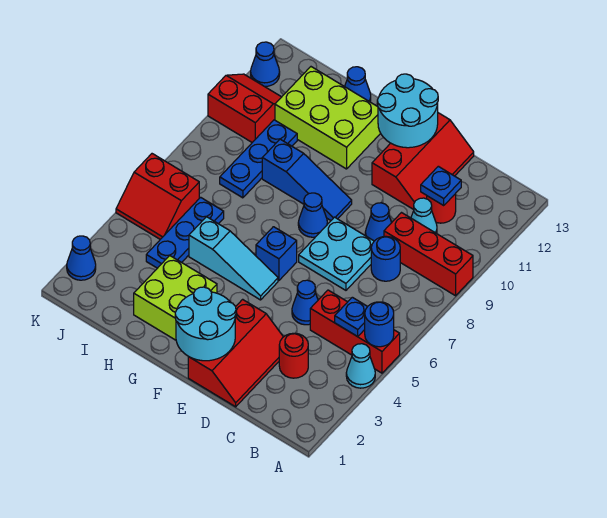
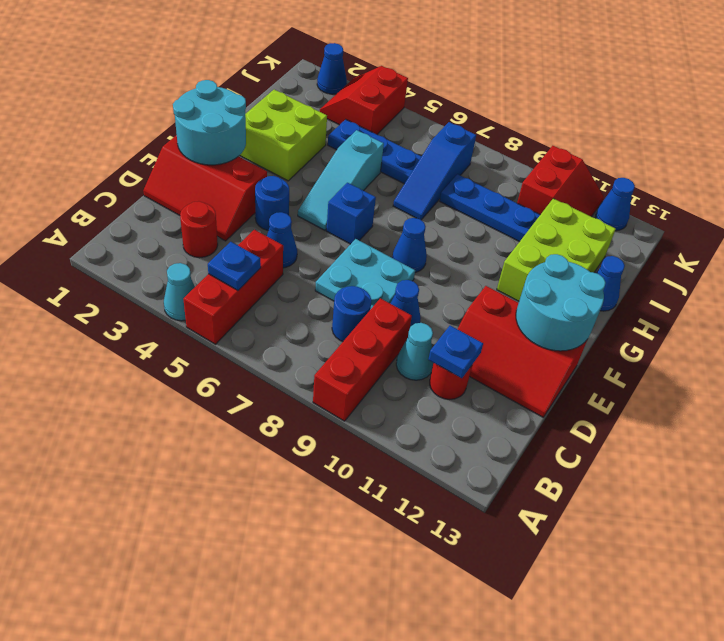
blue round brick A5 level 2 -> blue round brick E4 level 1
blue slope F9:H9 level 1 top H -> blue slope H7:J7 level 1 top J
red slope J5:K6 level 1 top 6 -> red slope J3:K4 level 1 top 4

